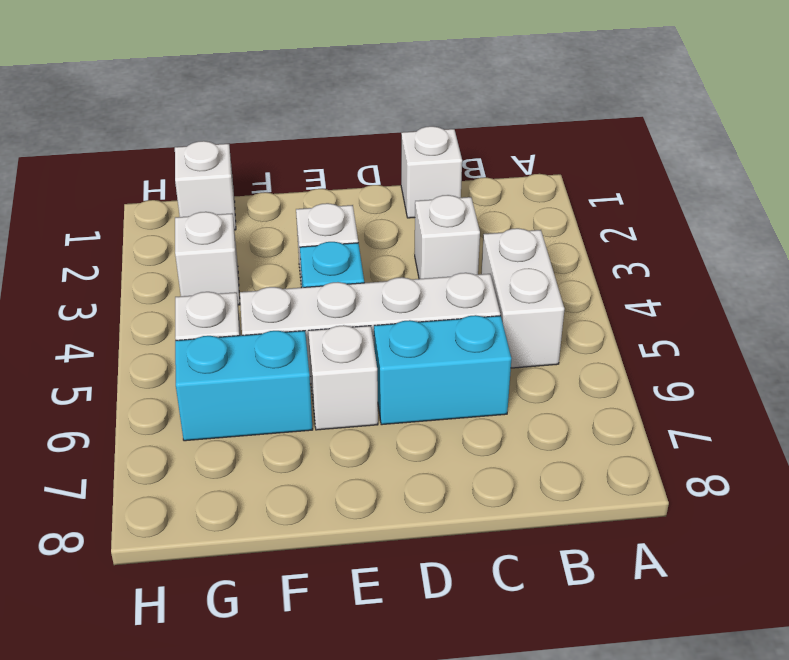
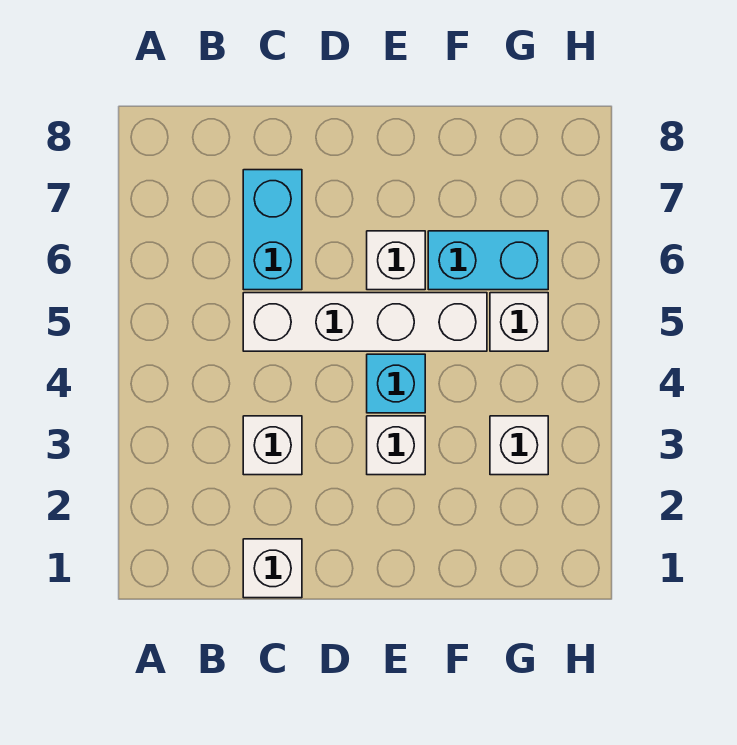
white brick B4:B5 level 1 -> none
cyan brick C6:D6 level 1 -> cyan brick C6:C7 level 1
white brick G1 level 1 -> none

